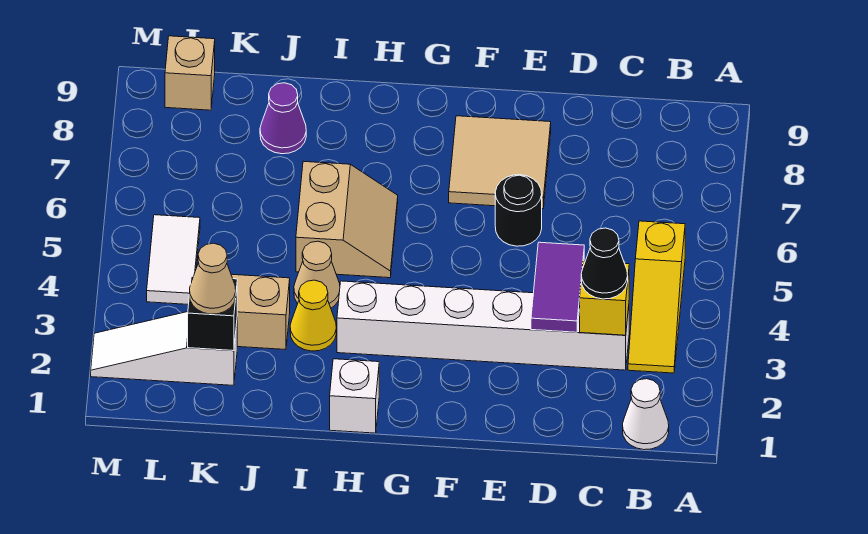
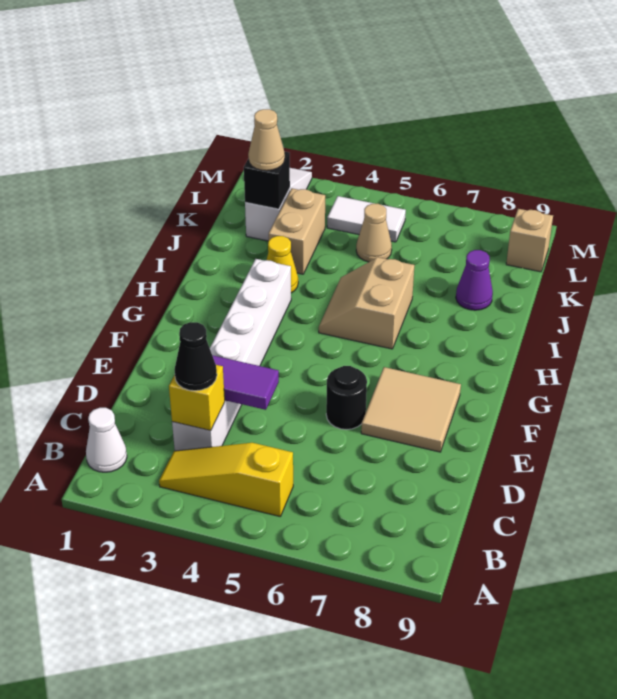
white brick H1 level 1 -> none
tan slope H5:I6 level 1 top I -> tan slope H5:I6 level 1 top 6
tan cone I4 level 1 -> tan cone K5 level 1

